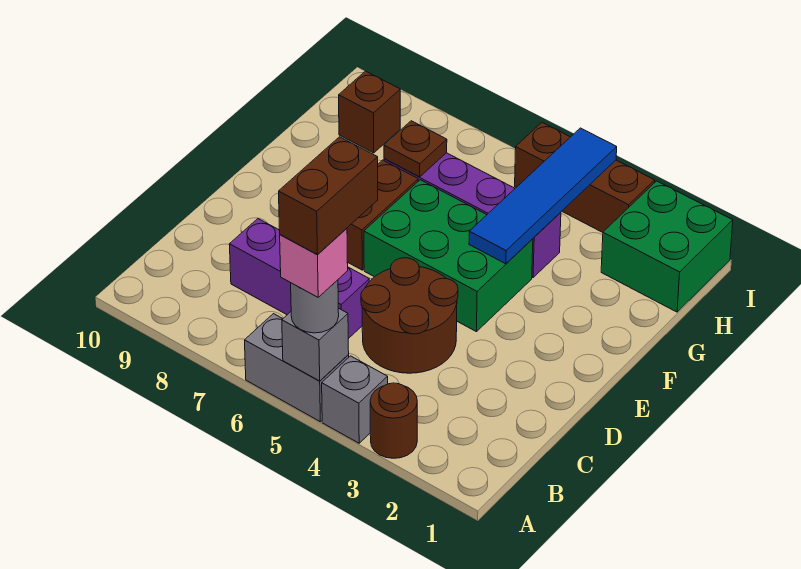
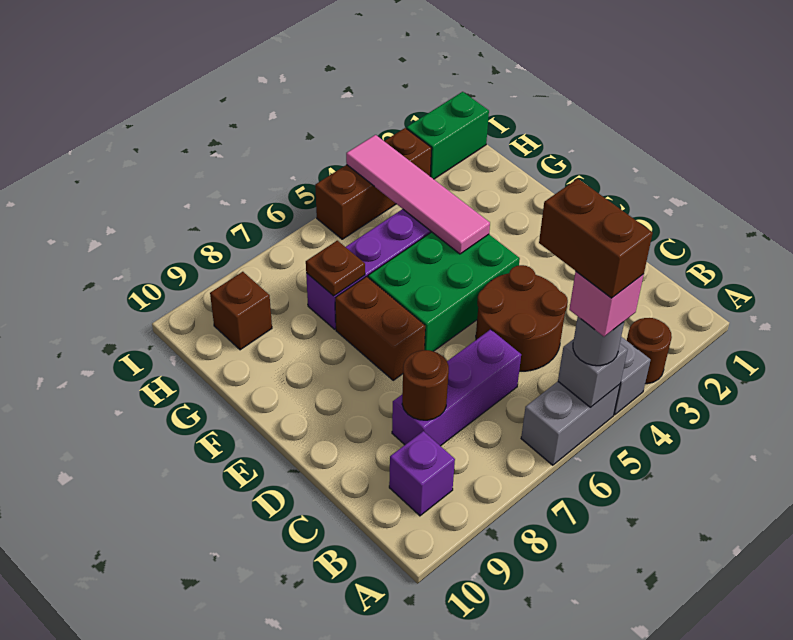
none -> purple brick B9 level 1
none -> brown round brick C8 level 2
blue tile F4:I4 level 2 -> pink tile F4:I4 level 2
green brick H1:I2 level 1 -> green brick I1:I2 level 1

